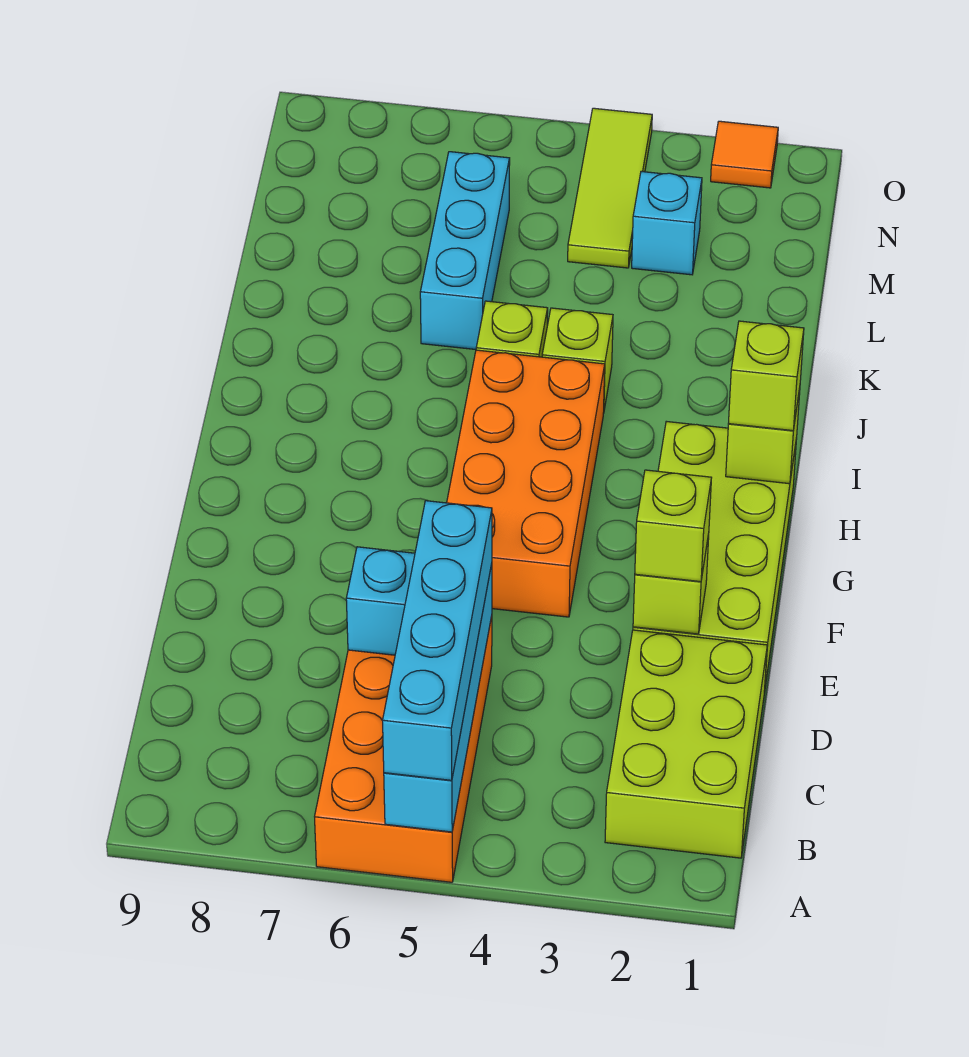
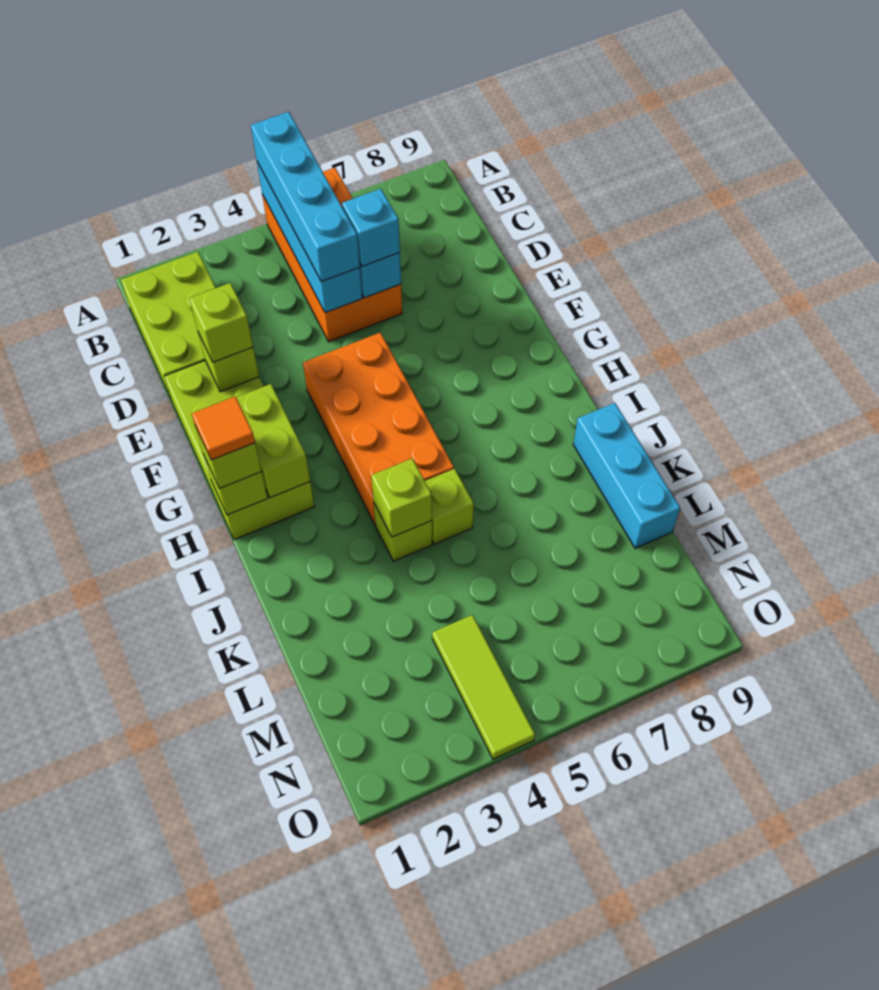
none -> lime brick G2:H2 level 2
none -> lime brick J4 level 2
cyan brick K6:M6 level 1 -> cyan brick J9:L9 level 1
cyan brick M3 level 1 -> cyan brick D6 level 3
orange tile O2 level 1 -> orange tile H1 level 4

